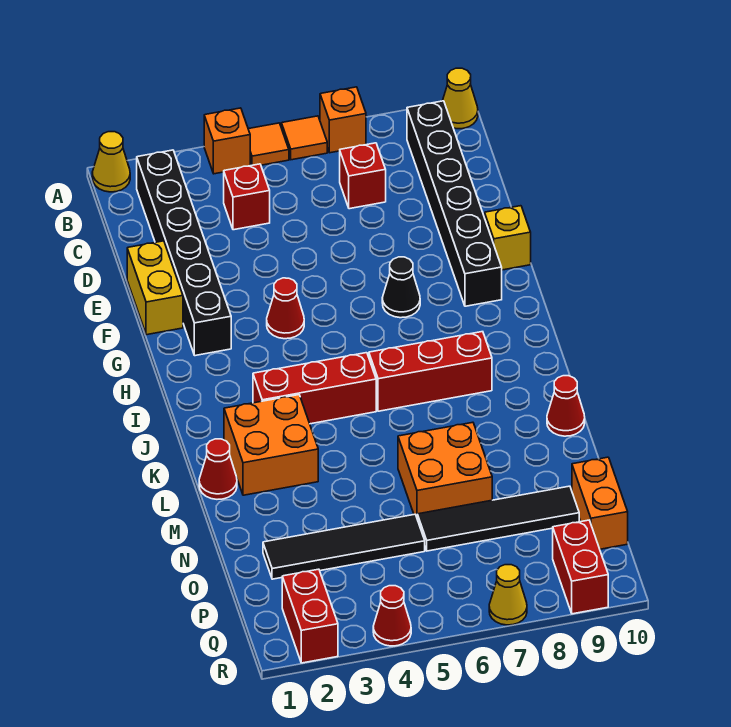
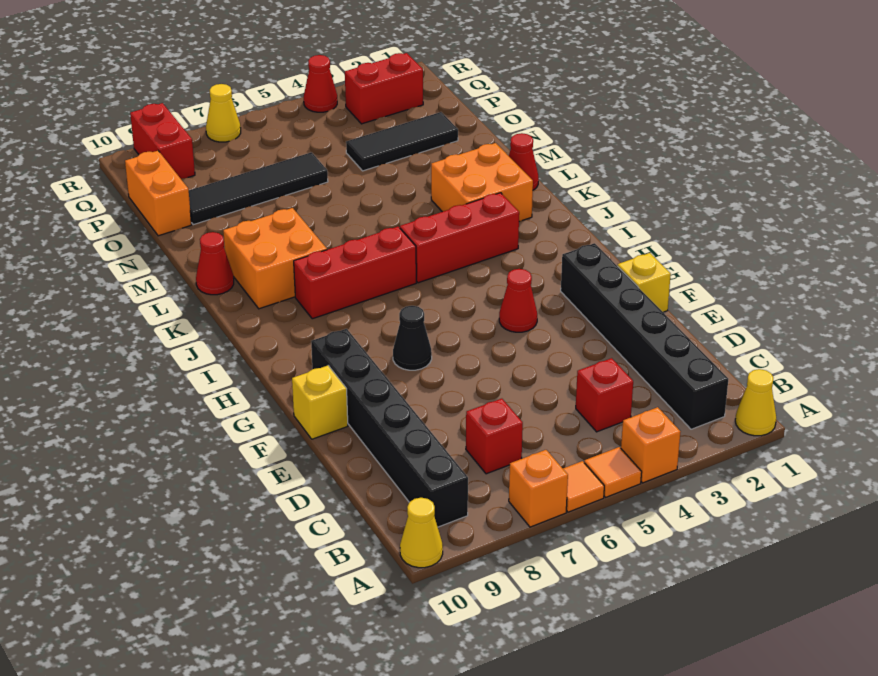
yellow brick E1:F1 level 1 -> yellow brick F1 level 1
orange brick M6:N7 level 1 -> orange brick K8:L9 level 1
black tile O2:O5 level 1 -> black tile O2:O4 level 1
red brick Q2:R2 level 1 -> red brick Q2:Q3 level 1

